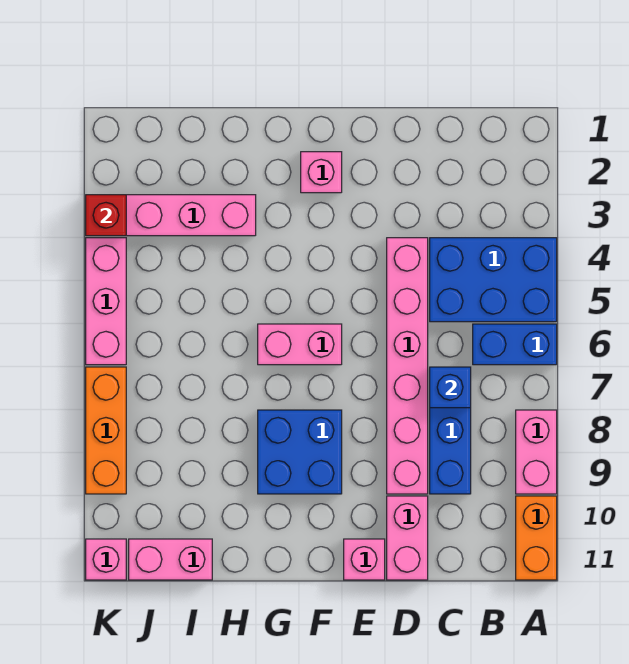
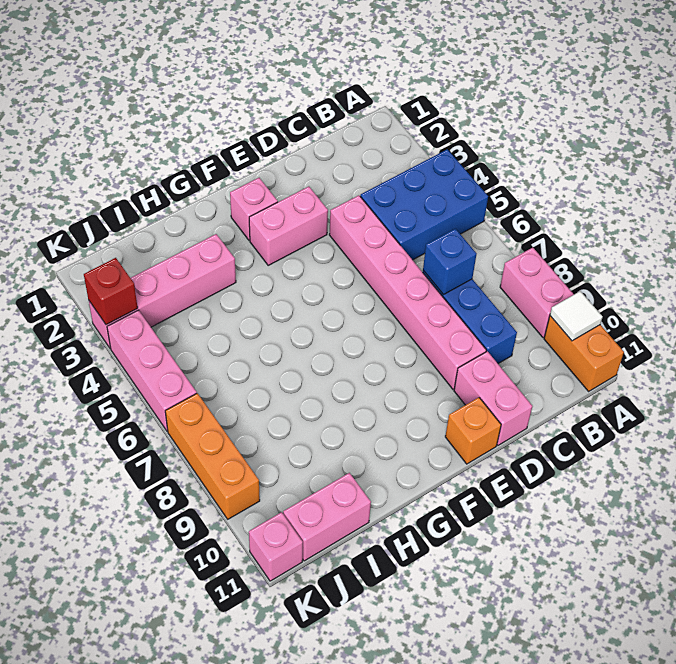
blue brick A6:B6 level 1 -> none
none -> white tile A10 level 2
pink brick E11 level 1 -> orange brick E11 level 1
pink brick F6:G6 level 1 -> pink brick E3:F3 level 1
blue brick F8:G9 level 1 -> none

